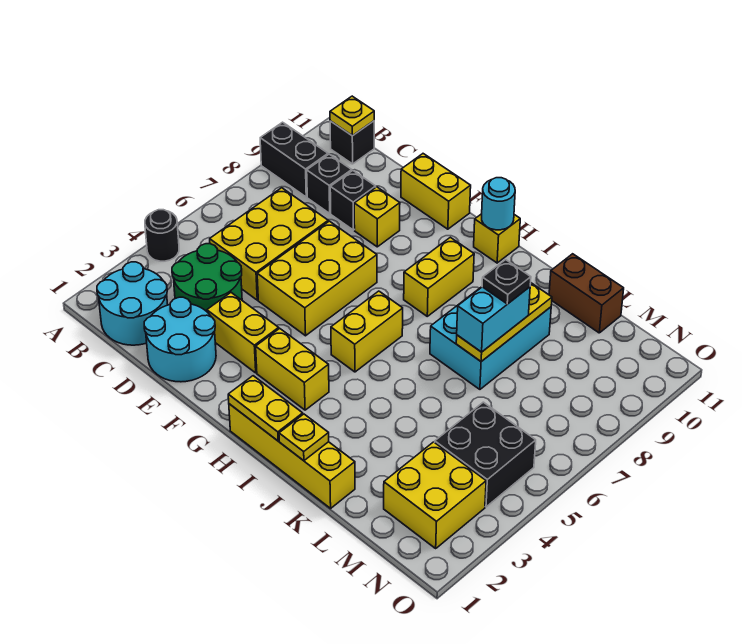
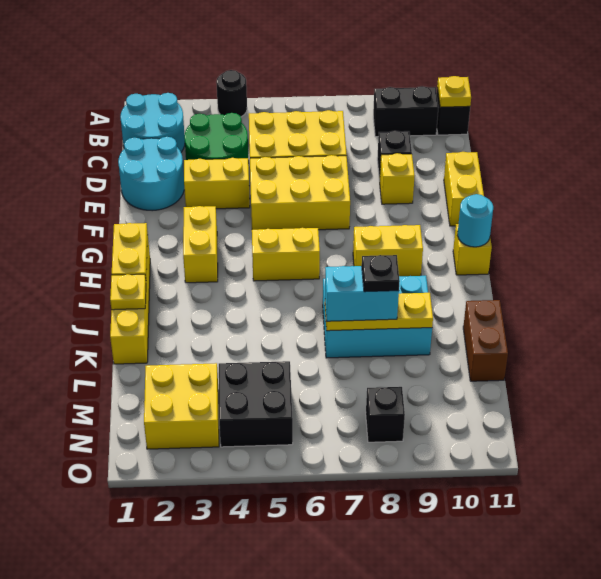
black brick A9:B9 level 1 -> black brick B9:B10 level 1
black brick C9 level 1 -> black brick N8 level 1
yellow brick E3:F3 level 1 -> yellow brick E3:E4 level 1

